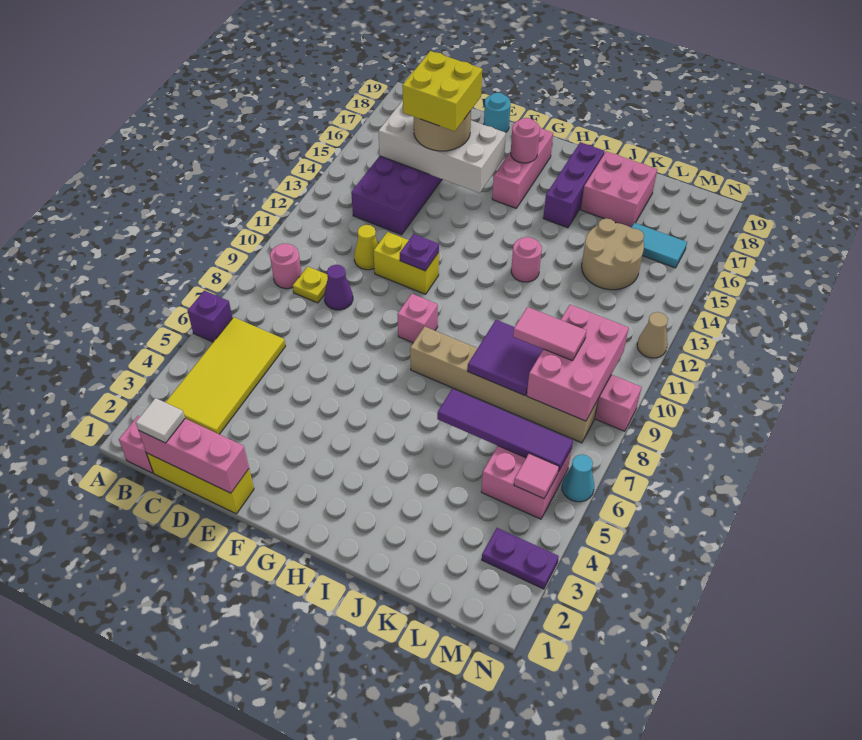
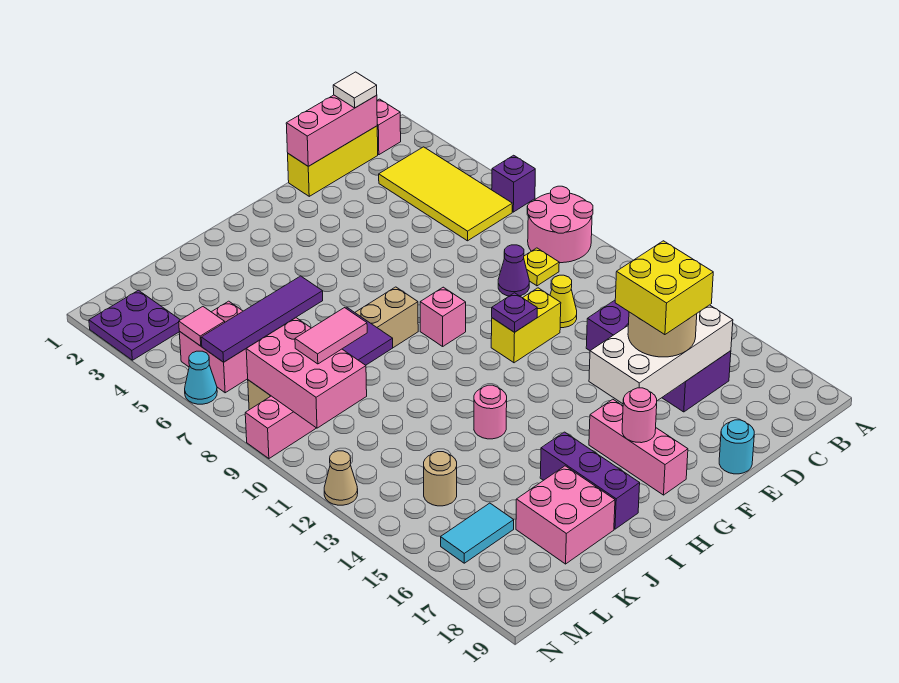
pink round brick B9 level 1 -> pink round brick A8:B9 level 1
tan round brick K14:L15 level 1 -> tan round brick L14 level 1
purple plate M3:N3 level 1 -> purple plate M2:N3 level 1

